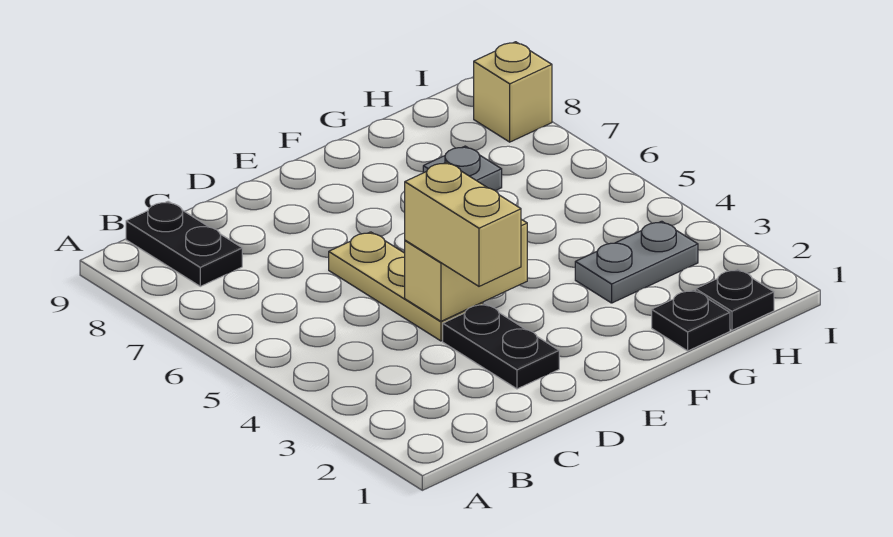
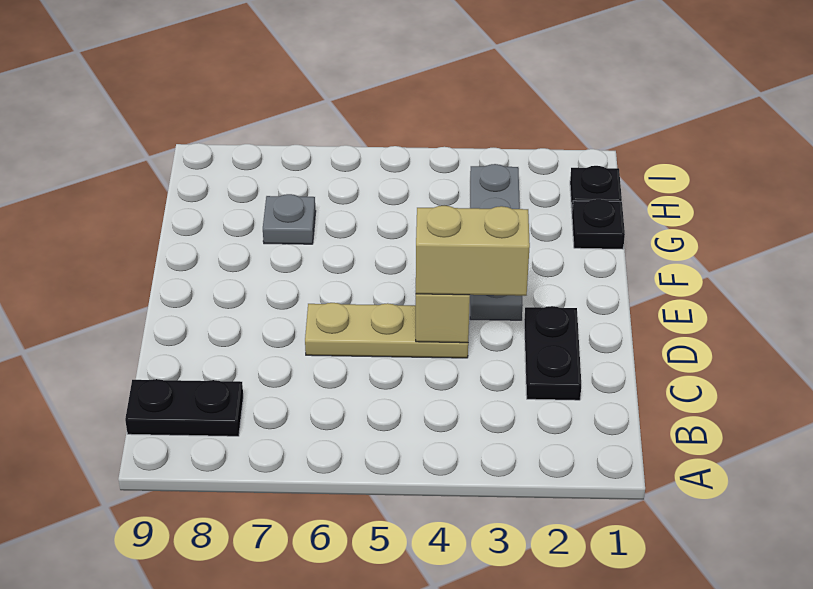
black plate D2:D3 level 1 -> black plate C2:D2 level 1
grey plate G3:H3 level 1 -> grey plate E3:H3 level 1
tan brick I8 level 1 -> none

